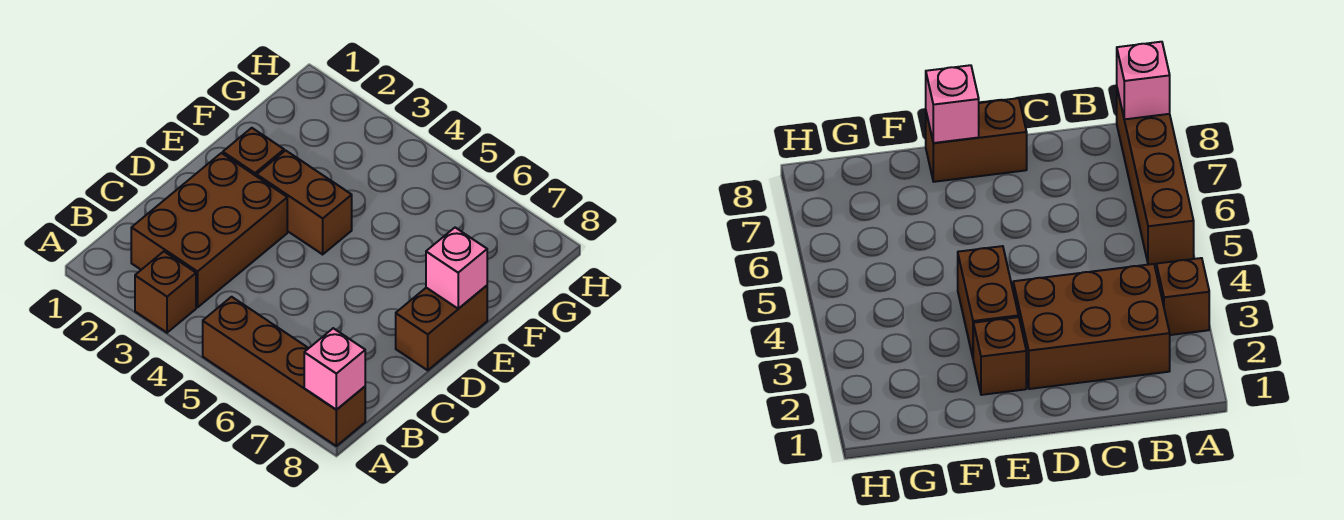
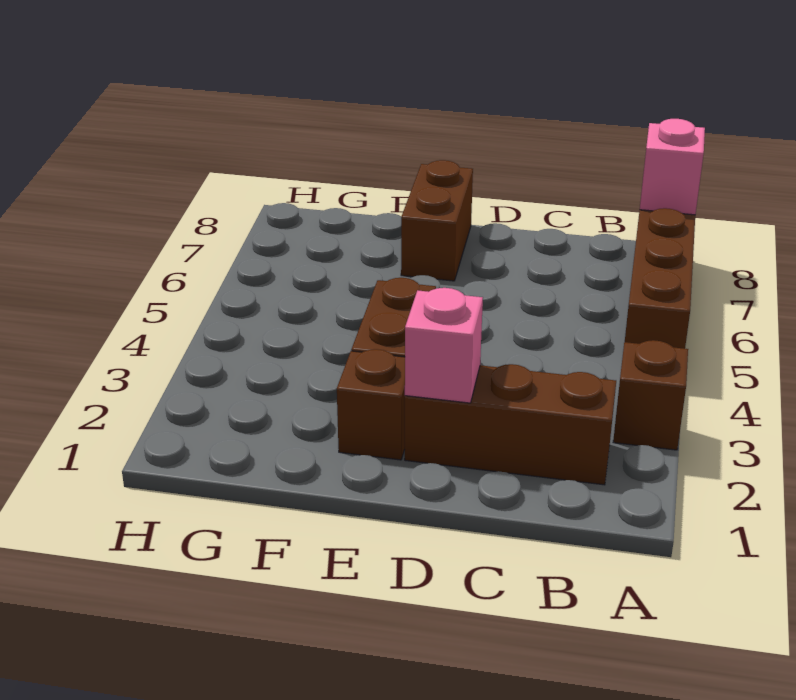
brown brick B2:D3 level 1 -> brown brick B2:D2 level 1
brown brick D8:E8 level 1 -> brown brick E7:E8 level 1
pink brick E8 level 2 -> pink brick D2 level 2

